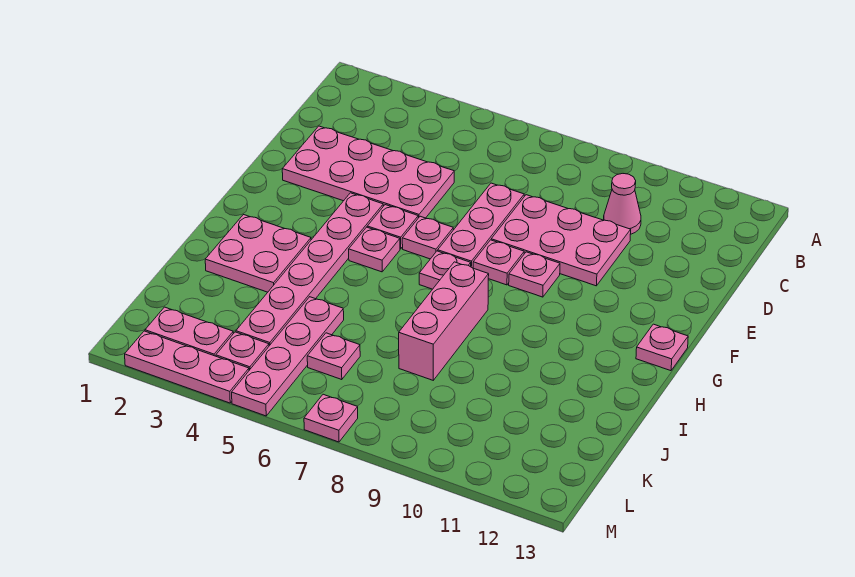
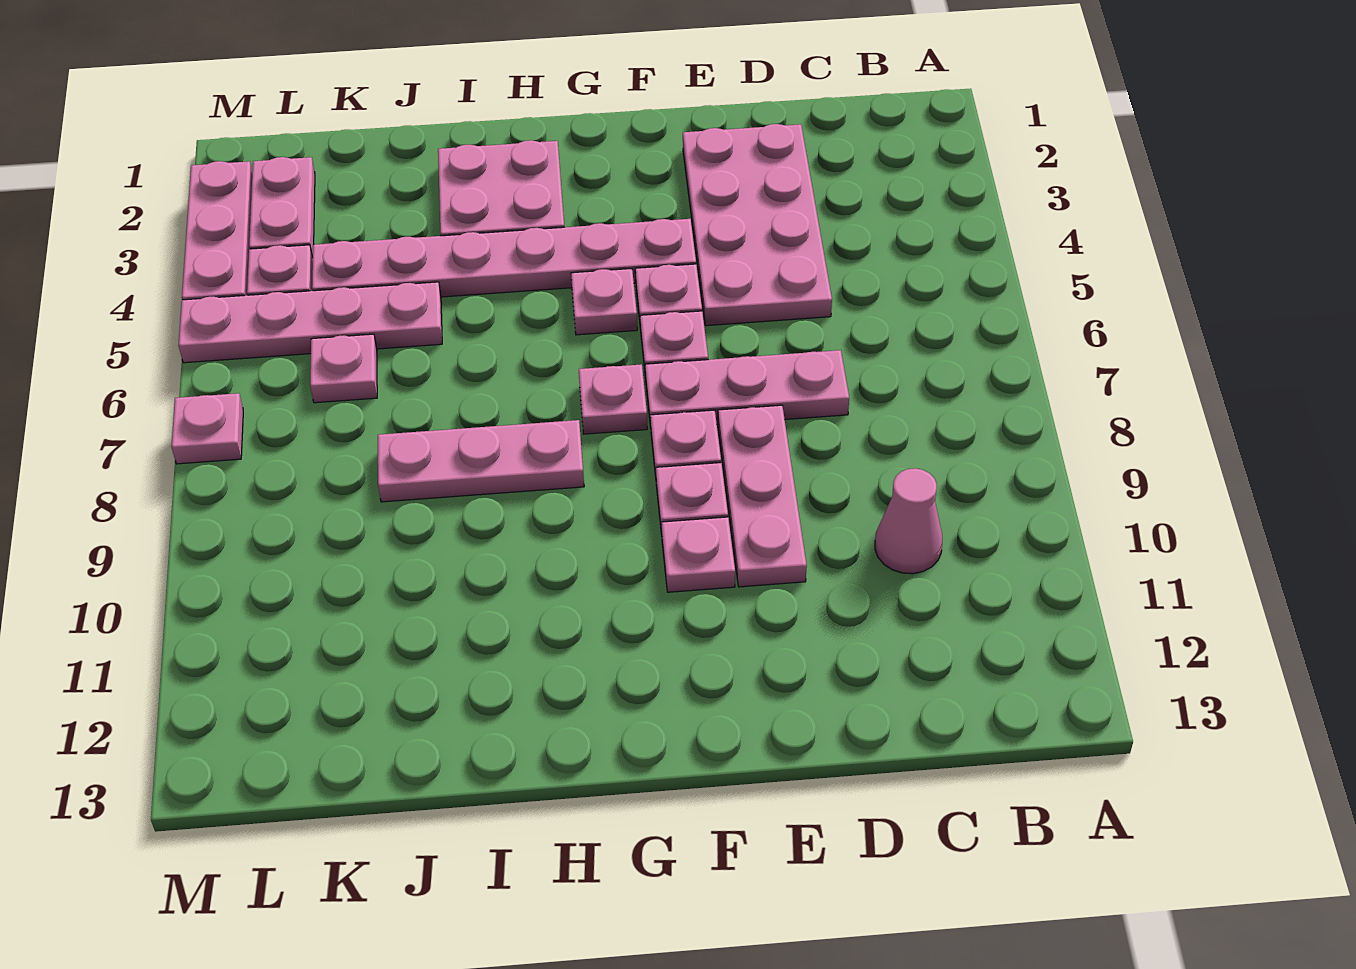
pink plate D8:E10 level 1 -> pink plate E8:E10 level 1
pink plate G13 level 1 -> pink plate F10 level 1
pink brick H8:J8 level 1 -> pink plate H8:J8 level 1

